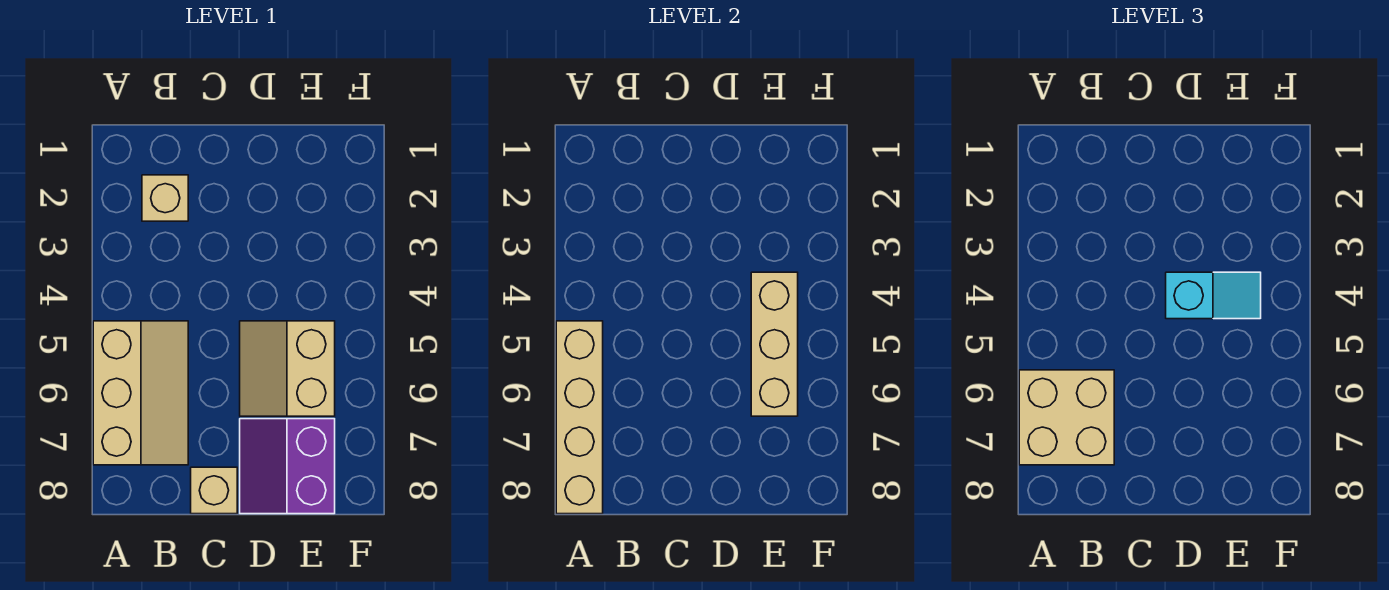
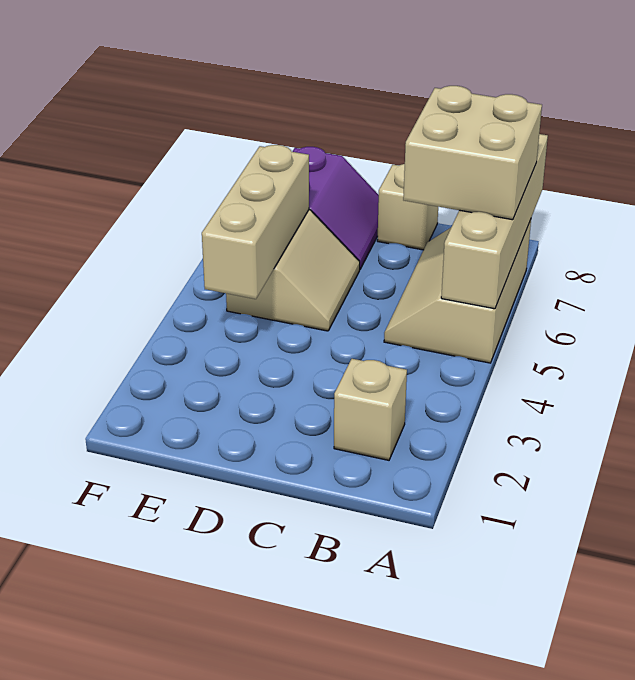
cyan slope D4:E4 level 3 top D -> none

